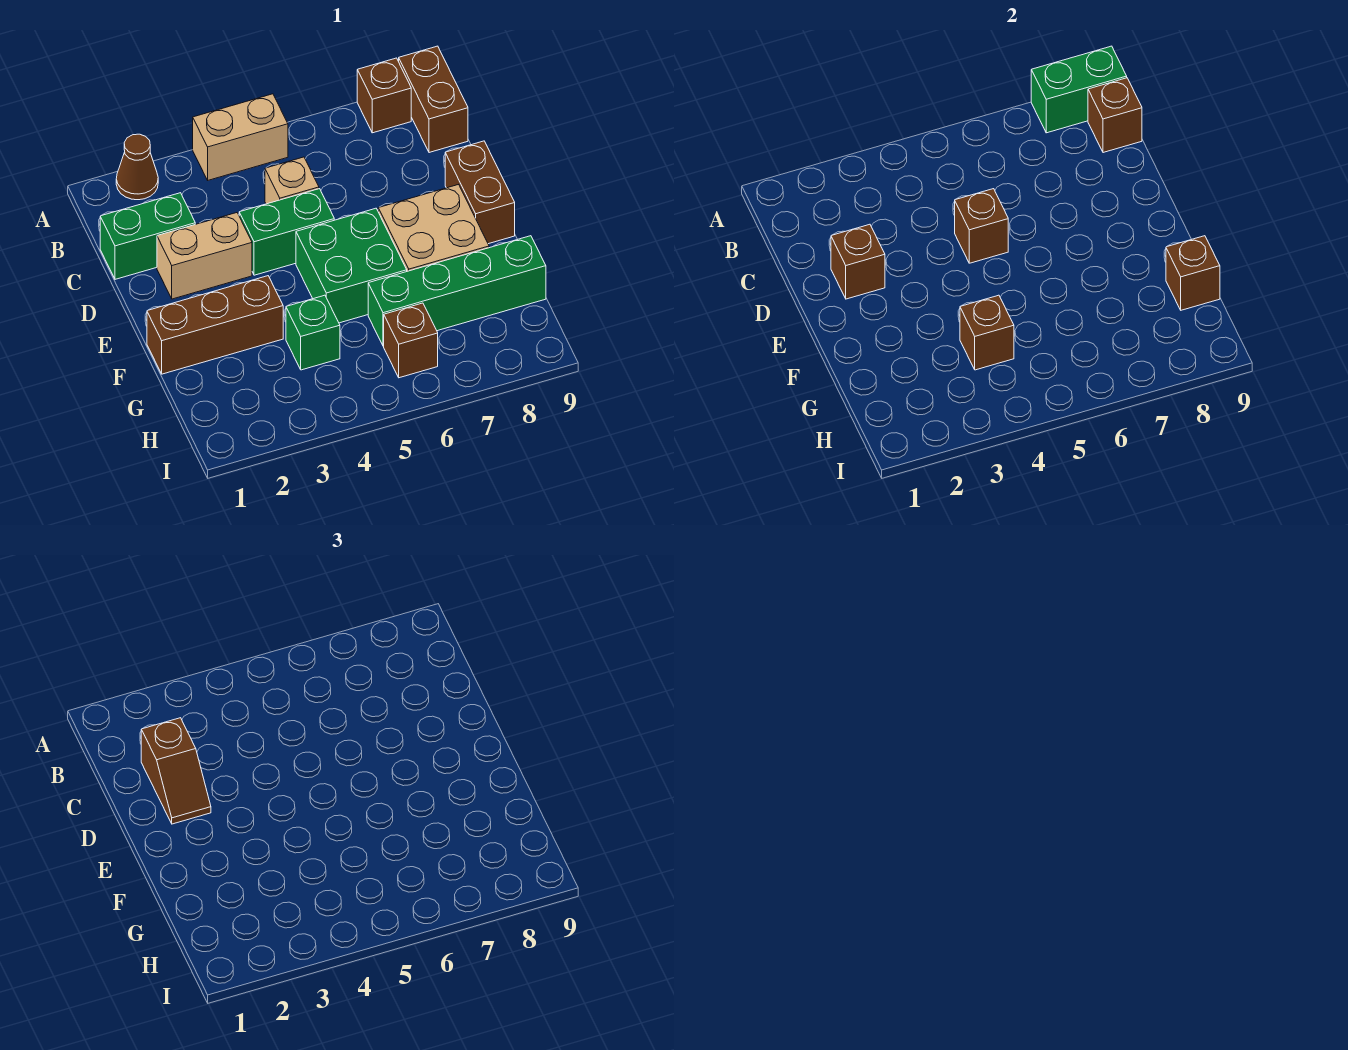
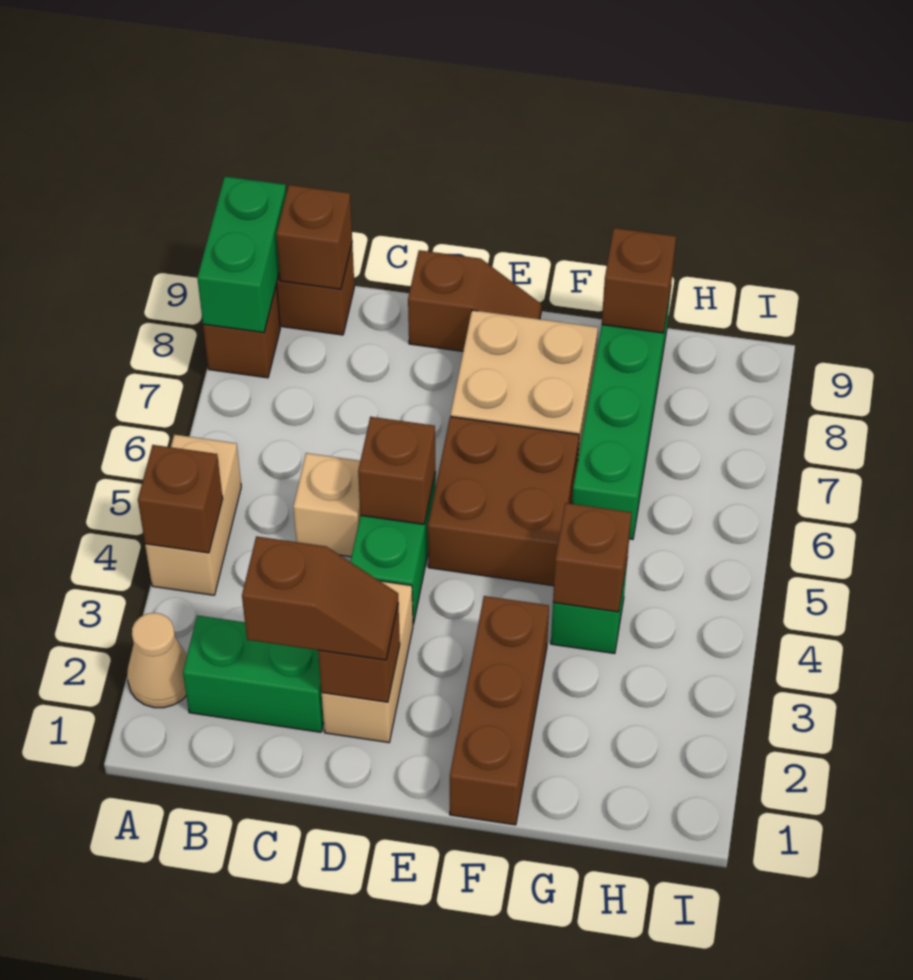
brown cone A2 level 1 -> tan cone A2 level 1
green brick C1:C2 level 1 -> green brick B2:C2 level 1
brown brick D9:E9 level 1 -> brown slope D9:E9 level 1 top D
green brick E5:F6 level 1 -> brown brick E5:F6 level 1
brown brick H6 level 1 -> brown brick A4 level 2

